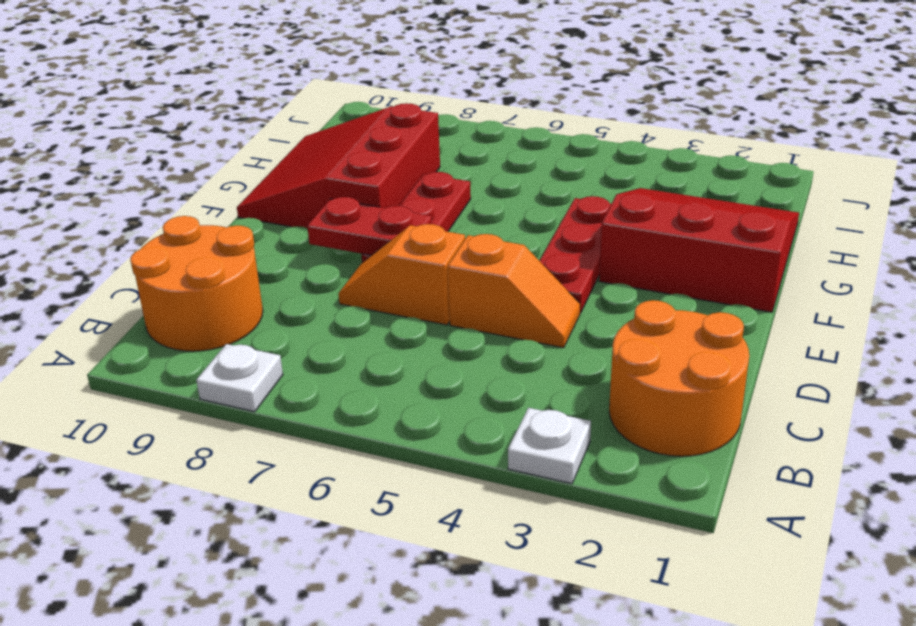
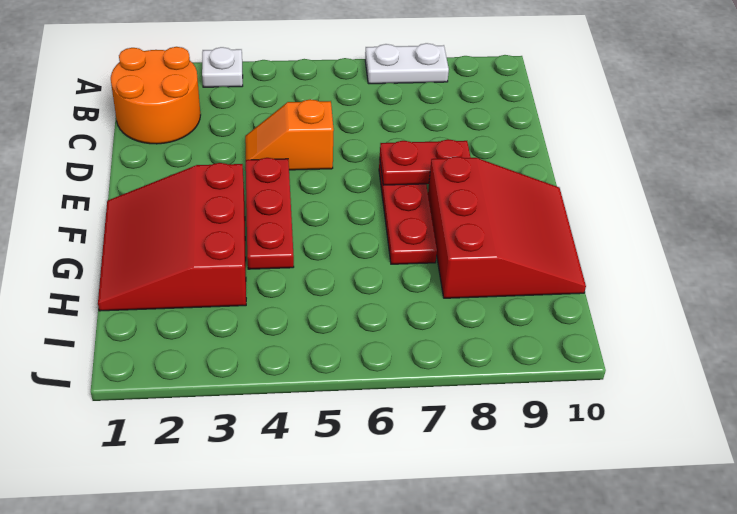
white plate A8 level 1 -> white plate A7:A8 level 1
orange round brick B9:C10 level 1 -> none
orange slope D6:D7 level 1 top 6 -> none
red slope F1:H3 level 1 top F -> red slope F1:H3 level 1 top 3

